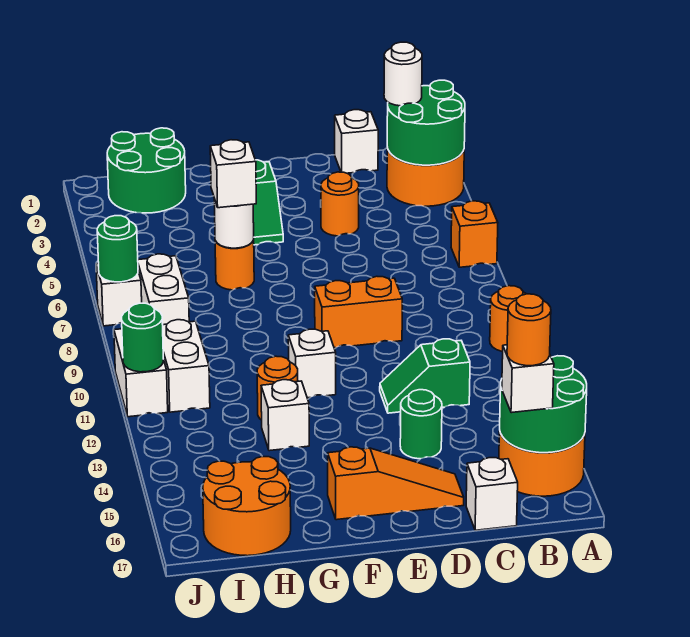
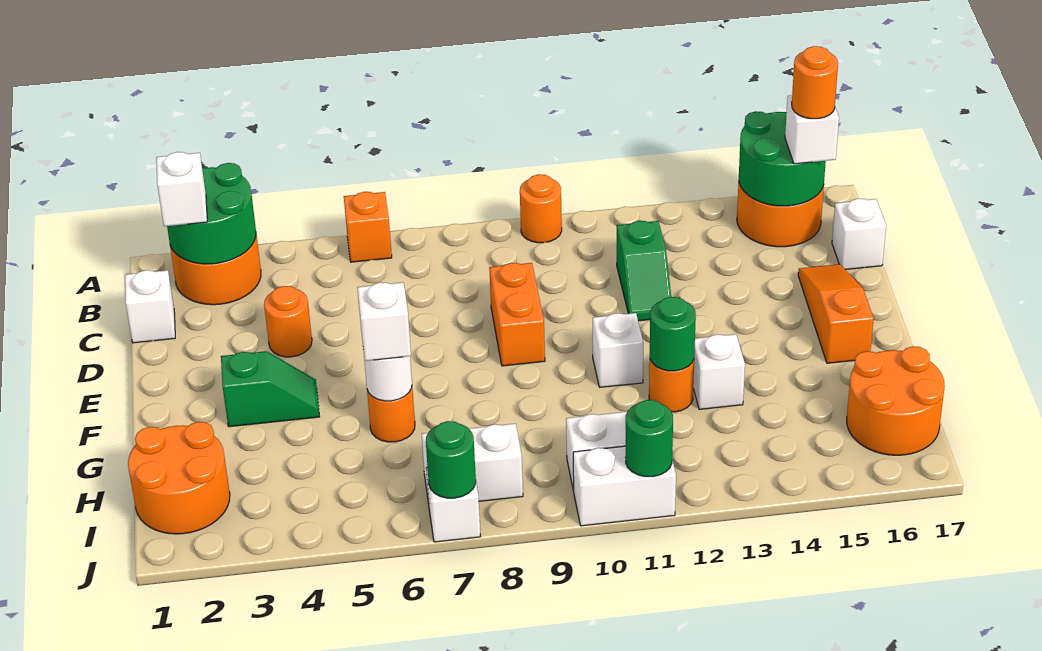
white round brick B2 level 3 -> white brick B2 level 3
green round brick D14 level 1 -> green round brick G12 level 2
green round brick H1:I2 level 1 -> orange round brick H1:I2 level 1

